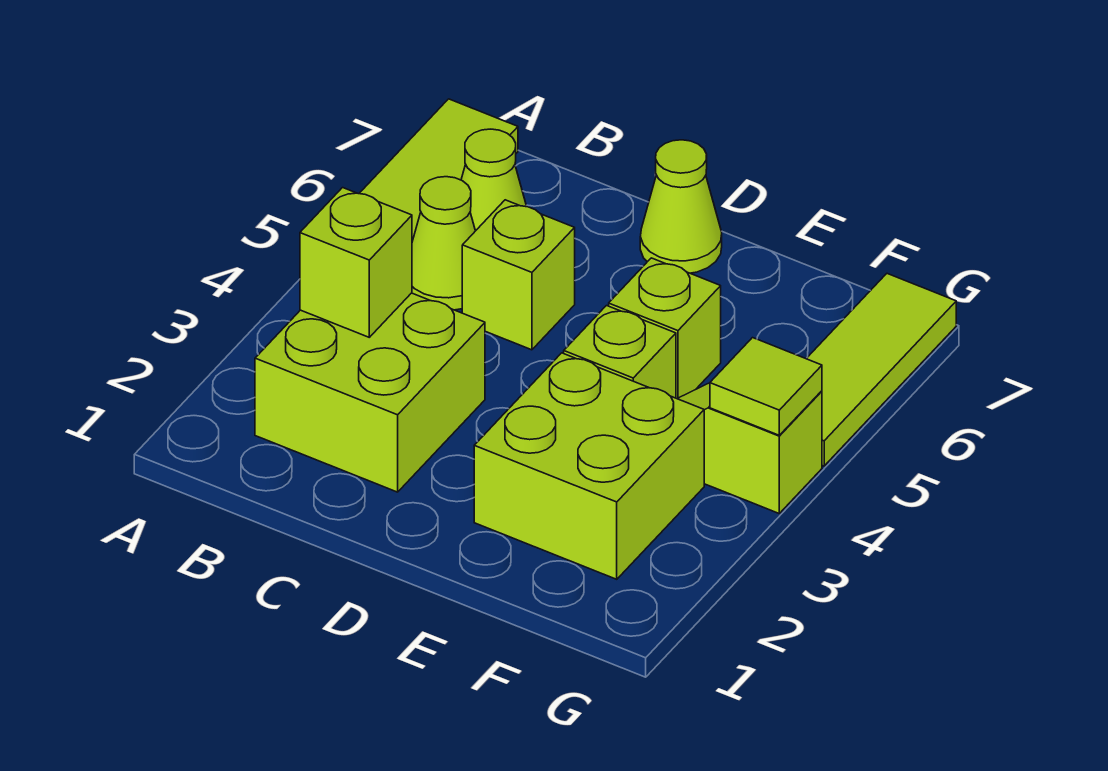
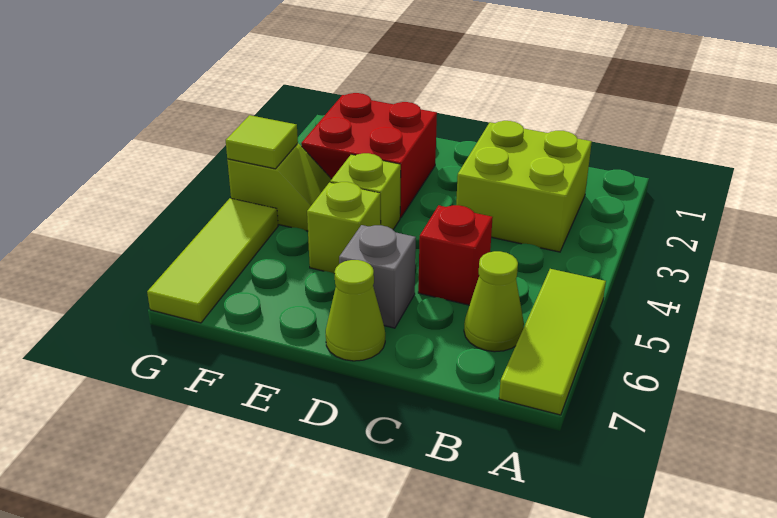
lime brick B3 level 2 -> none
lime cone B5 level 1 -> none
lime brick C5 level 1 -> red brick C5 level 1
none -> grey brick D6 level 1
lime brick E2:F3 level 1 -> red brick E2:F3 level 1

